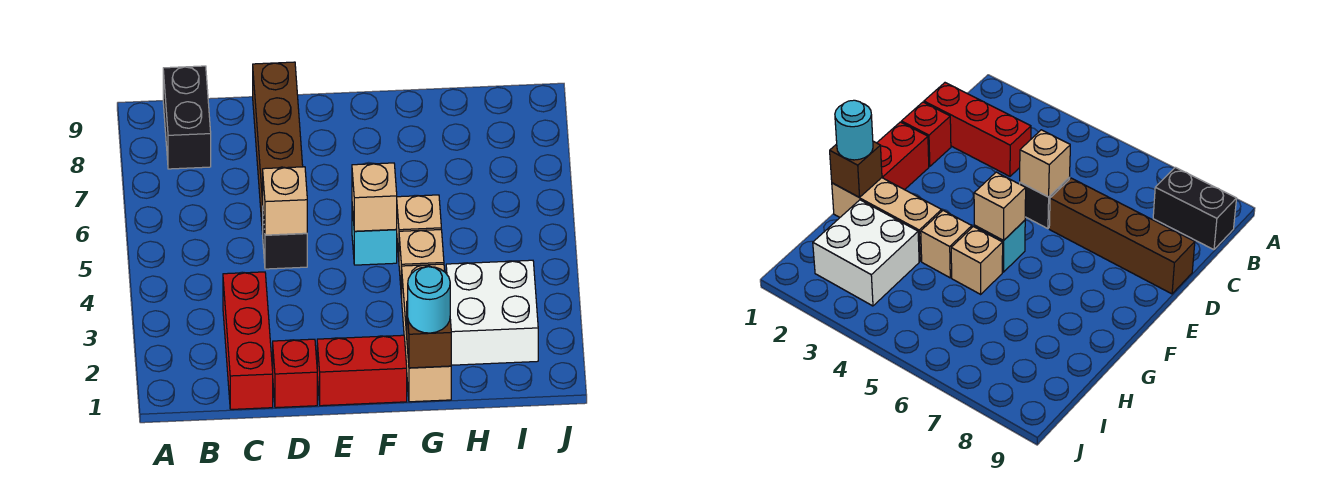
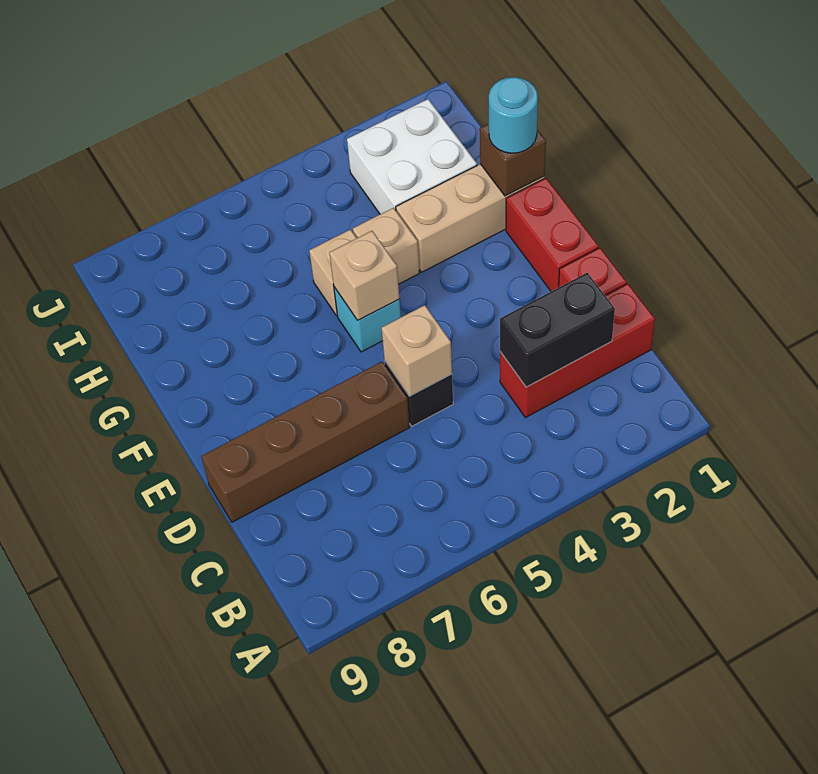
black brick B8:B9 level 1 -> black brick C2:C3 level 2

